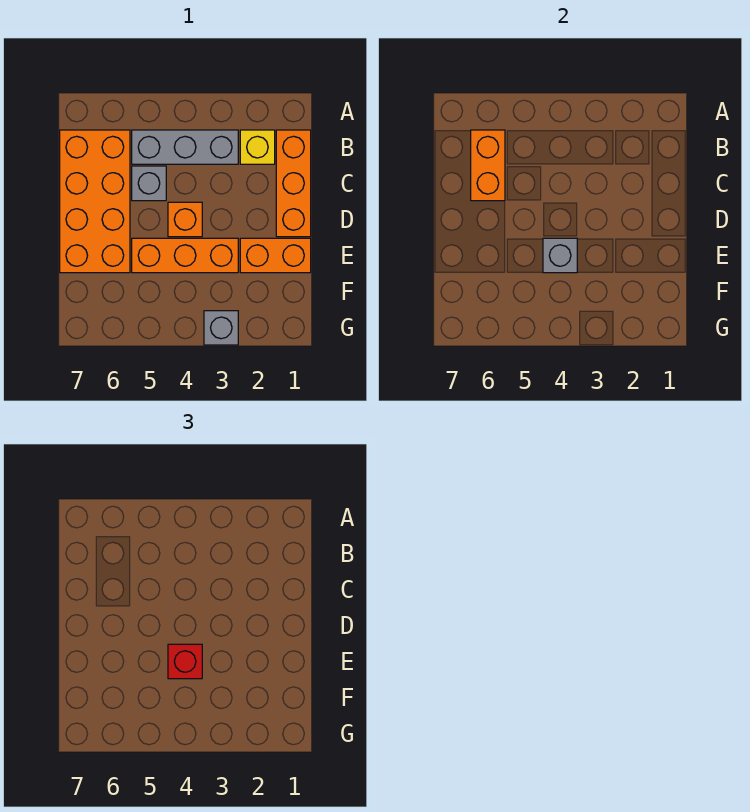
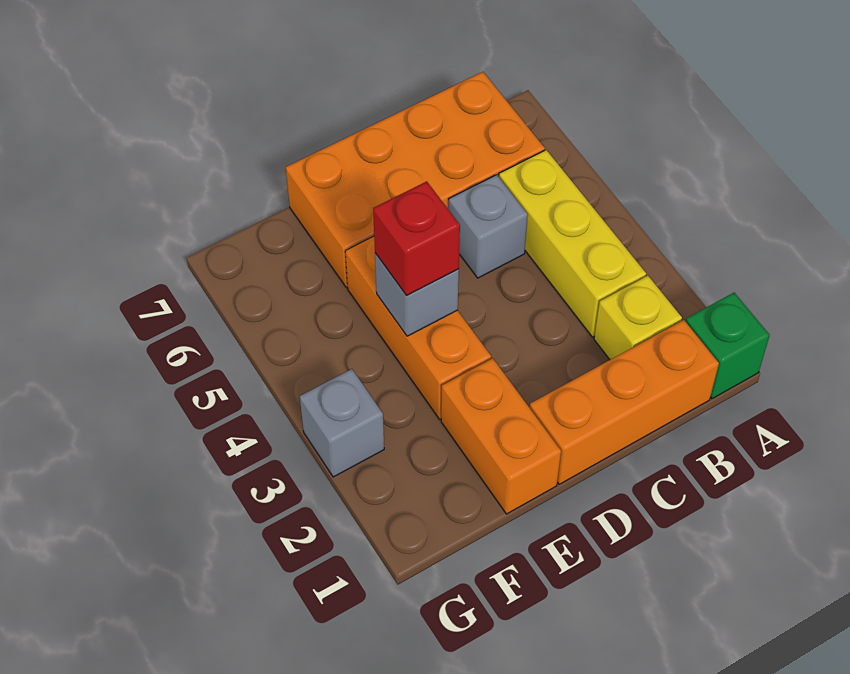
none -> green brick A1 level 1
grey brick B3:B5 level 1 -> yellow brick B3:B5 level 1
orange brick B6:C6 level 2 -> none
orange brick D4 level 1 -> none

